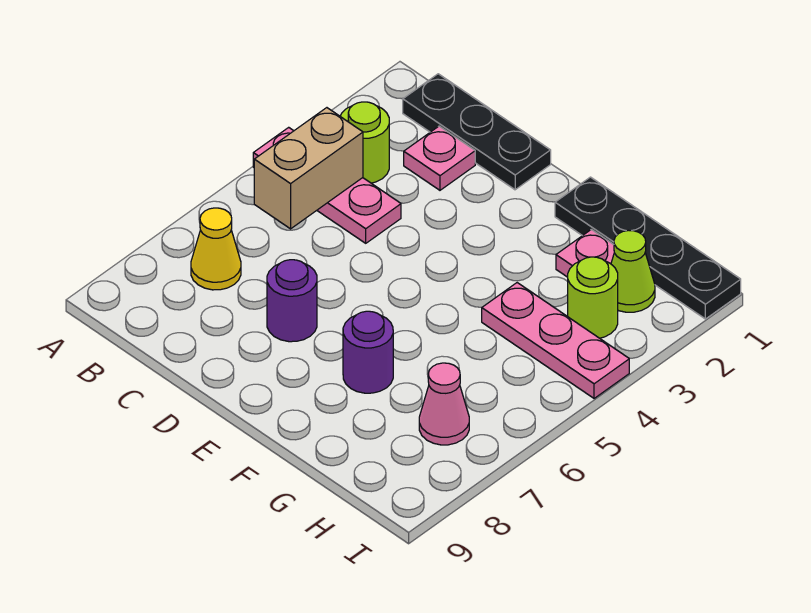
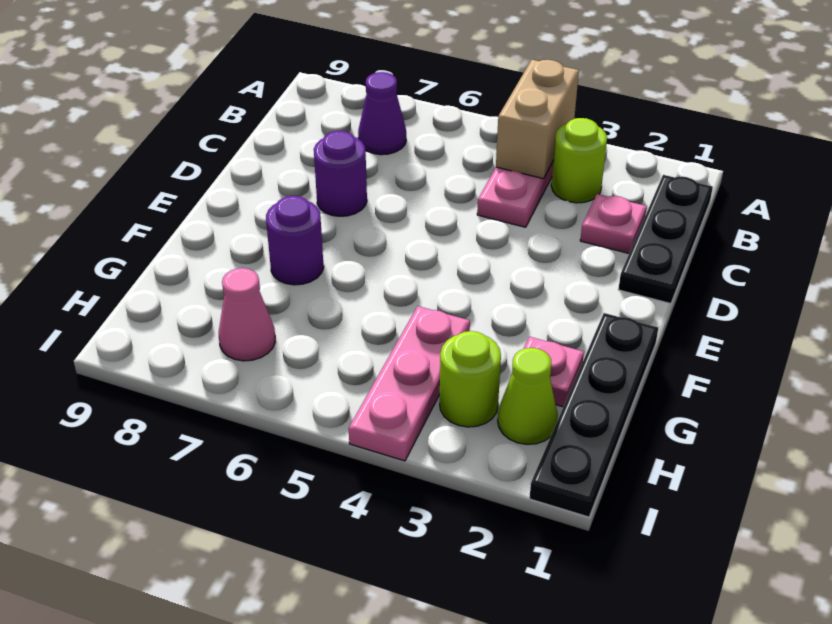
tan brick B4:B5 level 2 -> tan brick A4:B4 level 2
yellow cone B7 level 1 -> purple cone B7 level 1

